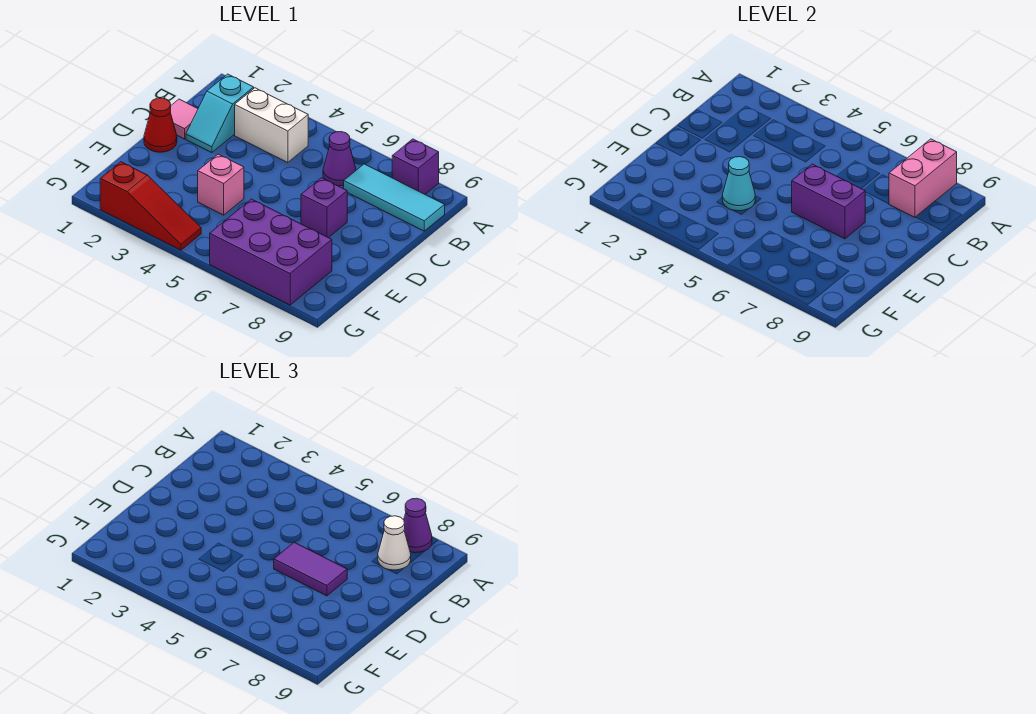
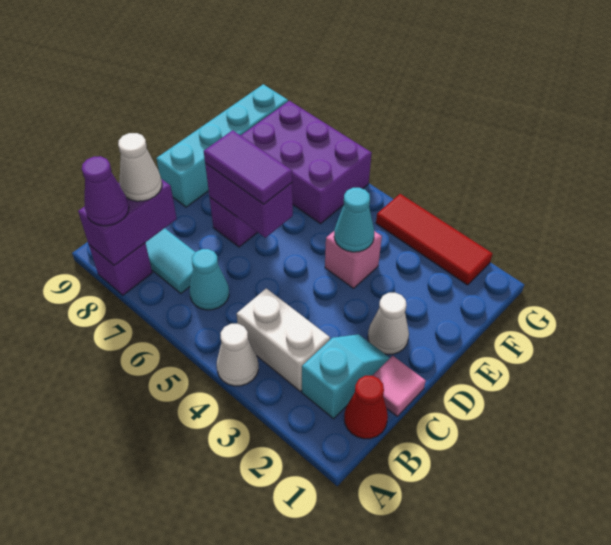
none -> white cone A4 level 1
pink brick A8:B8 level 2 -> purple brick A8:B8 level 2
purple cone B6 level 1 -> cyan cone B6 level 1
red cone D1 level 1 -> red cone B1 level 1
none -> white cone D2 level 1
none -> cyan brick D9:G9 level 1
red slope G2:G4 level 1 top 2 -> red tile G2:G4 level 1

